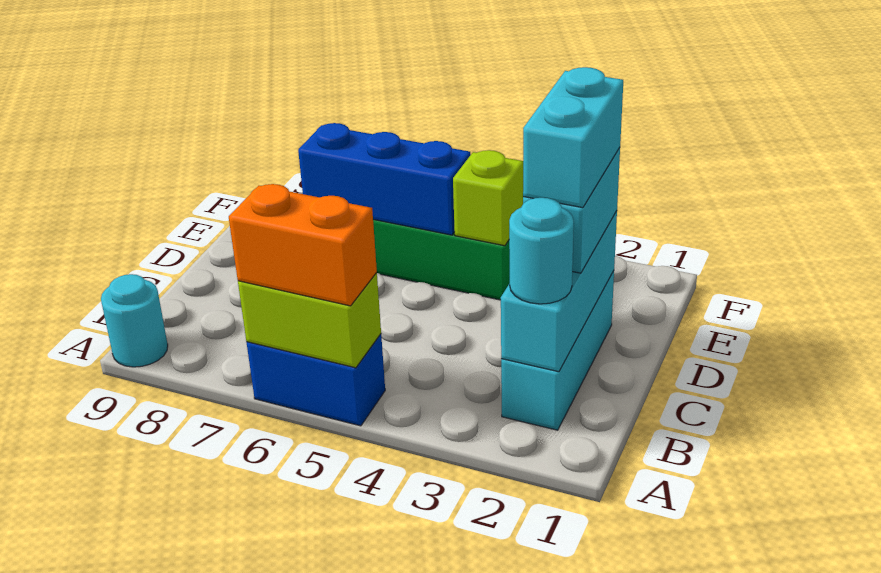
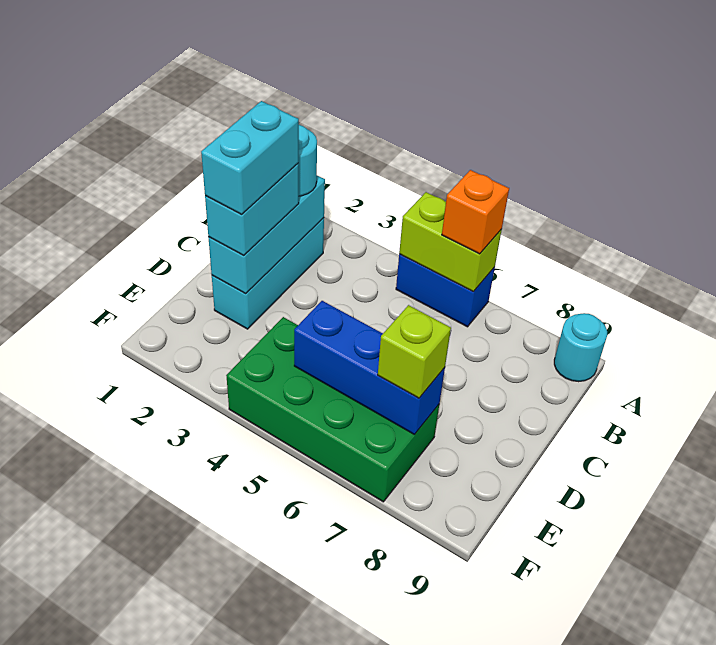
orange brick A5:A6 level 3 -> orange brick A6 level 3
lime brick E4 level 2 -> lime brick E7 level 3

